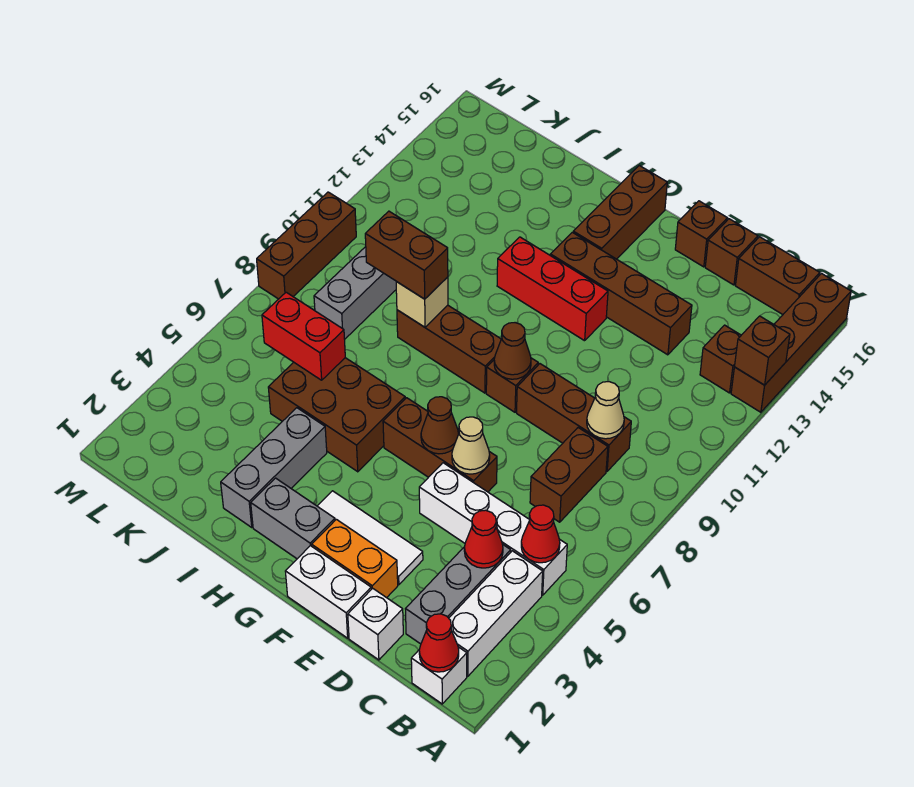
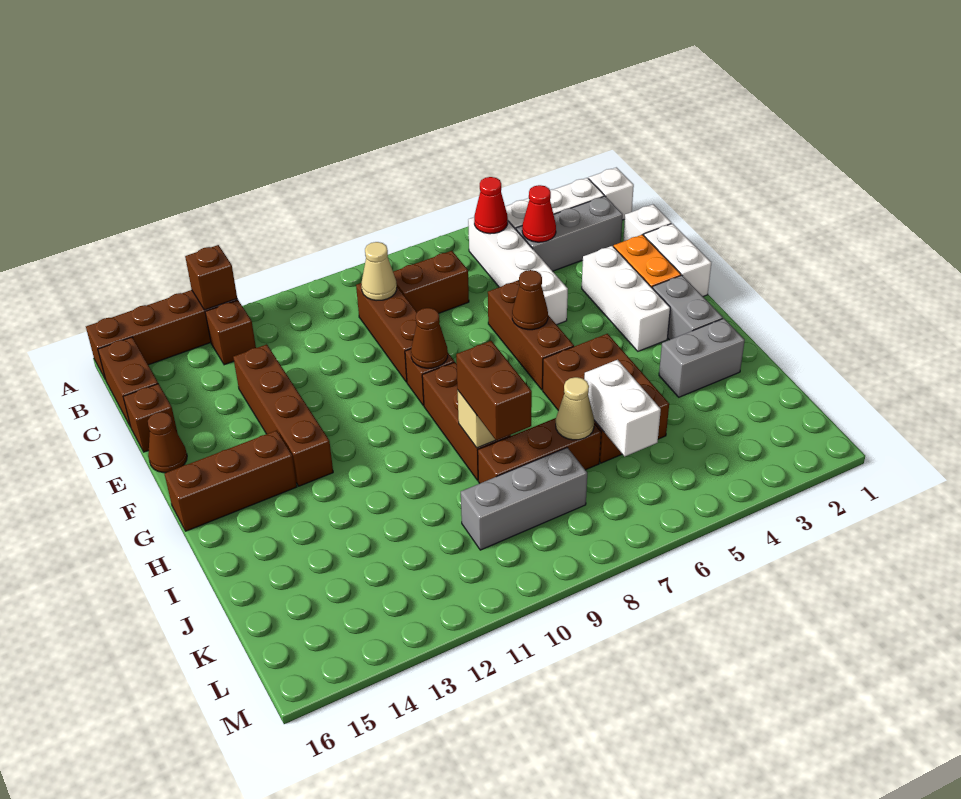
red cone B1 level 2 -> none
white tile E3:G3 level 1 -> white brick E3:G3 level 1
tan cone E6 level 2 -> tan cone J7 level 2
brown brick E16 level 1 -> brown cone E16 level 1
red brick F12:H12 level 1 -> none
grey brick I2:I4 level 1 -> grey brick I2:I3 level 1
red brick J6:K6 level 2 -> white brick J6:K6 level 2
brown brick M8:M10 level 1 -> brown brick J7:J9 level 1

